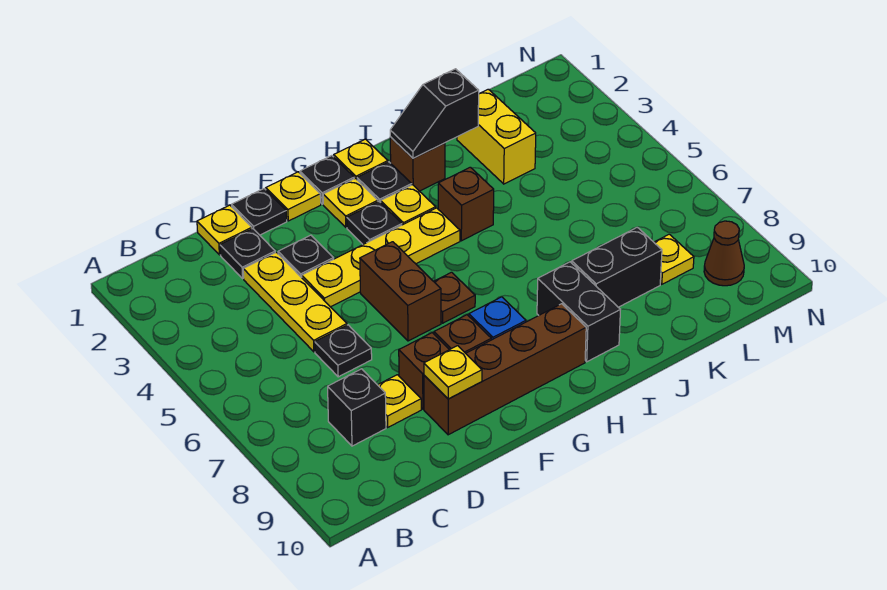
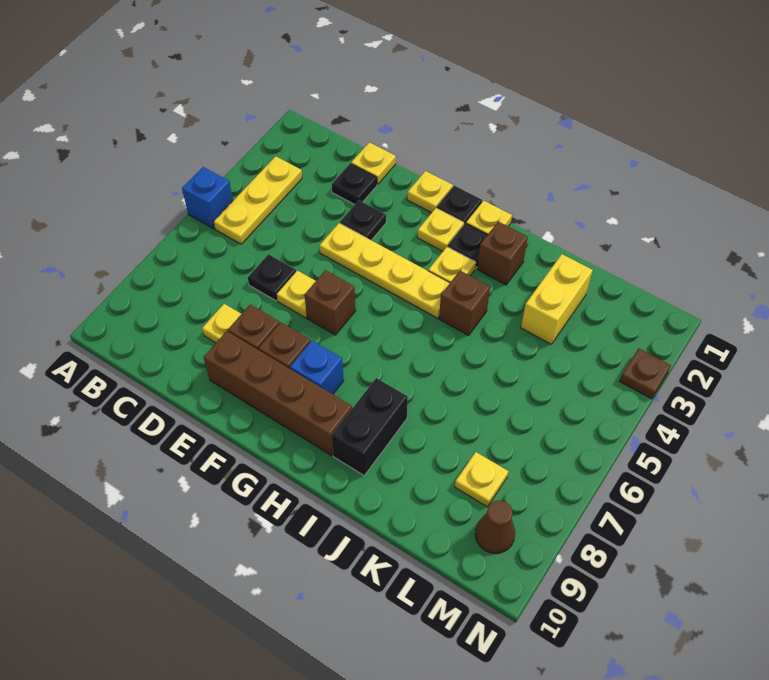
none -> blue brick A5 level 1
black brick C8 level 1 -> none
yellow plate D3:D5 level 1 -> yellow plate B3:B5 level 1
black plate E1 level 1 -> none
yellow plate E9 level 2 -> yellow plate E6 level 1
brown brick F5:F6 level 1 -> brown brick F6 level 1
black plate G3 level 1 -> none
brown plate G6 level 1 -> brown plate N3 level 1
black slope I2:J2 level 2 top J -> none
black brick J8:K8 level 1 -> none

